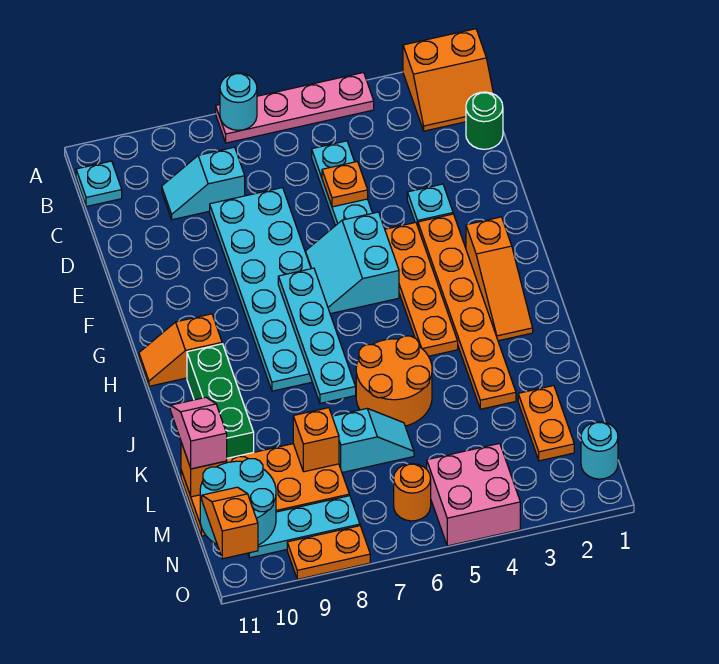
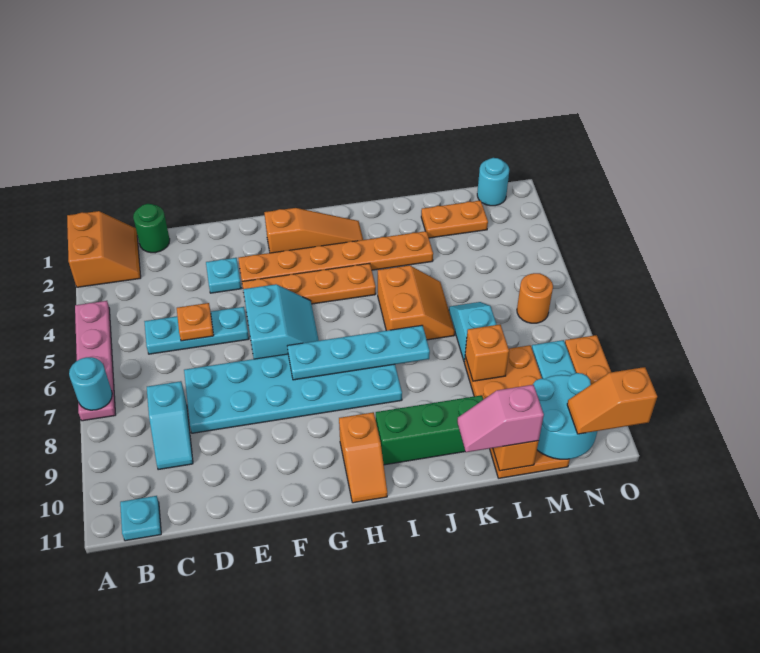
cyan slope F5:G6 level 1 top 5 -> cyan slope F5:G6 level 1 top F
orange round brick J5:K6 level 1 -> orange slope J5:K6 level 1 top J
pink brick N4:O5 level 1 -> none

